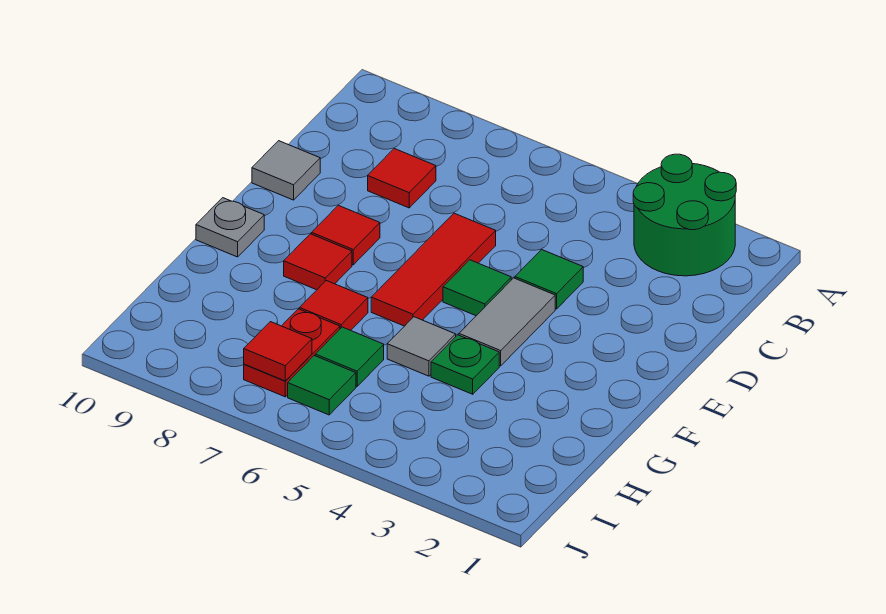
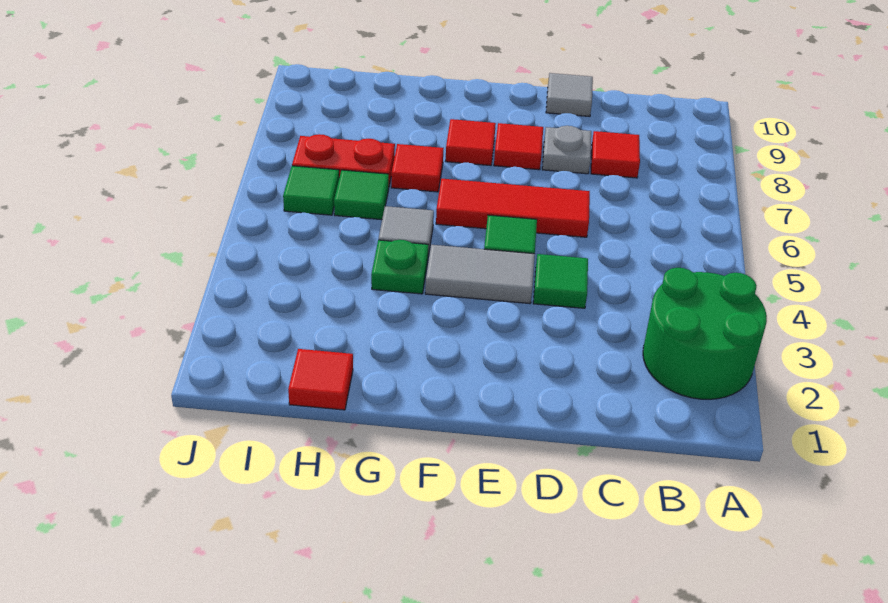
grey plate F10 level 1 -> grey plate D8 level 1
red tile I7 level 2 -> red tile H1 level 1

